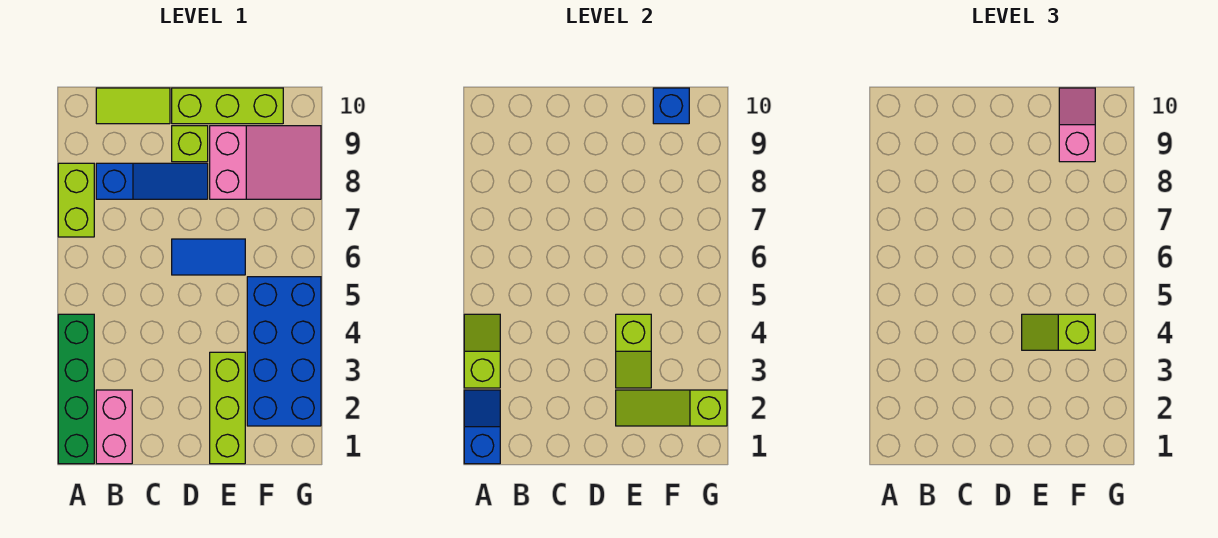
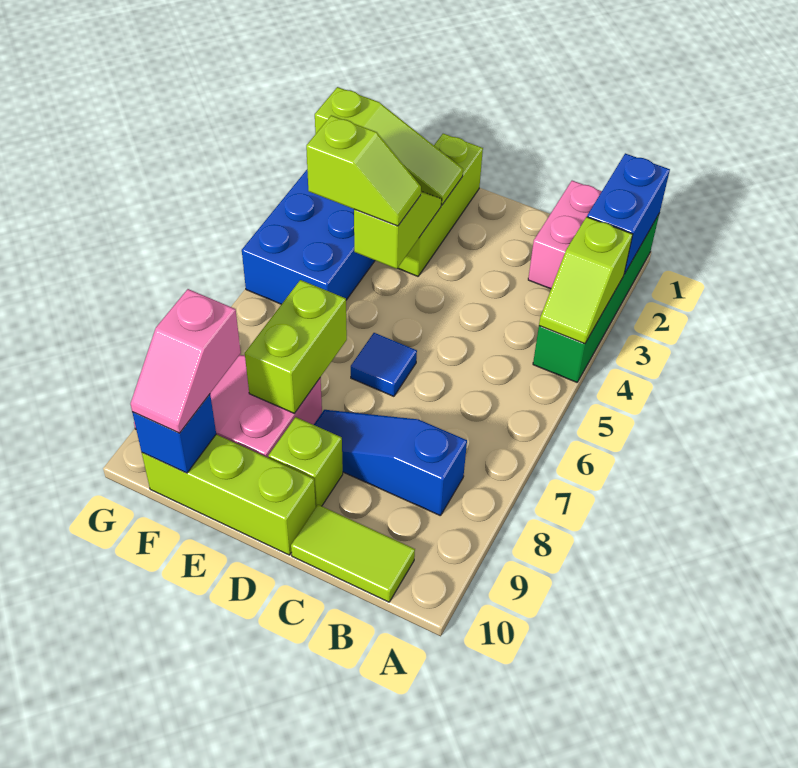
blue slope A1:A2 level 2 top 1 -> blue brick A1:A2 level 2
lime brick A7:A8 level 1 -> lime brick E7:E8 level 2
blue tile D6:E6 level 1 -> blue tile D6 level 1

